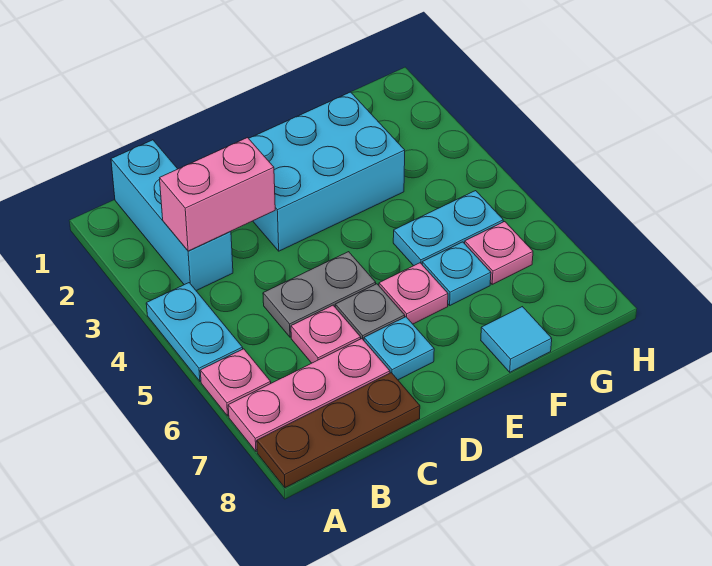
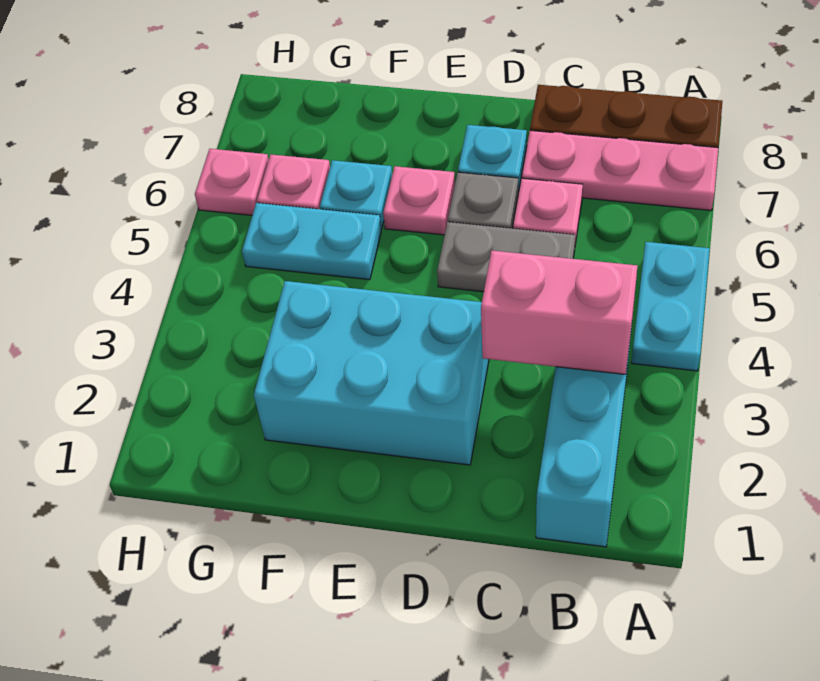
pink plate A6 level 1 -> pink plate H6 level 1
cyan tile F8 level 1 -> none

